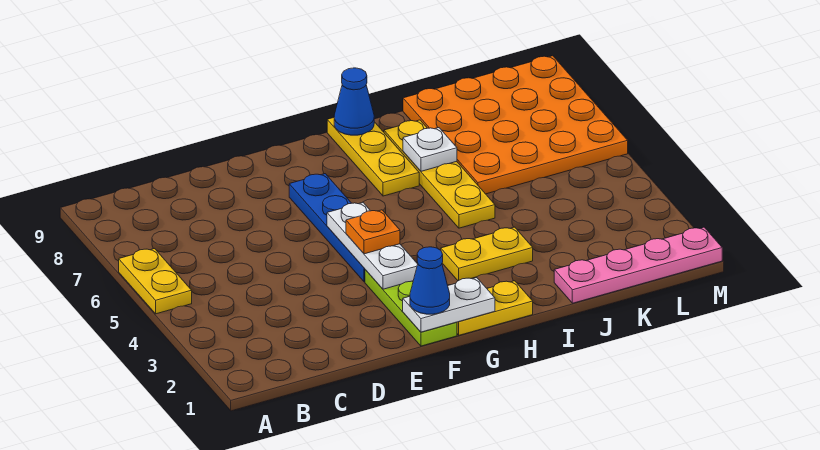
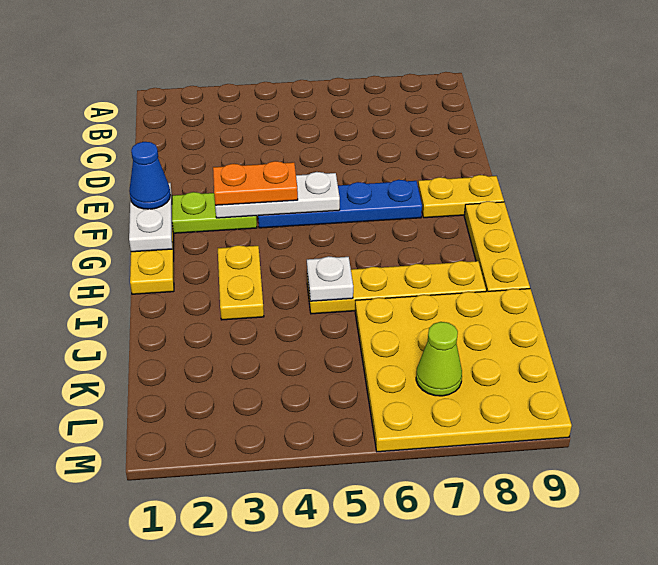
yellow plate A5:A6 level 1 -> yellow plate F8:F9 level 1
orange plate F4 level 3 -> orange plate F3:F4 level 3
yellow plate H7:H9 level 1 -> yellow plate G9:I9 level 1
blue cone H9 level 2 -> none
white plate I7 level 2 -> white plate I5 level 2
pink plate J1:M1 level 1 -> none
orange plate J6:M9 level 1 -> yellow plate J6:M9 level 1
none -> lime cone L7 level 2

